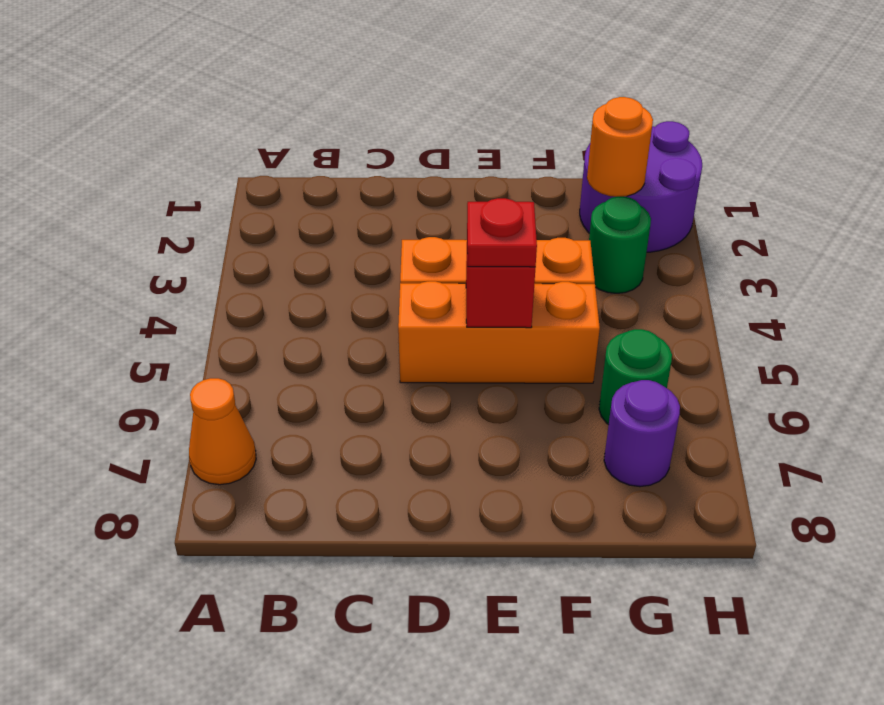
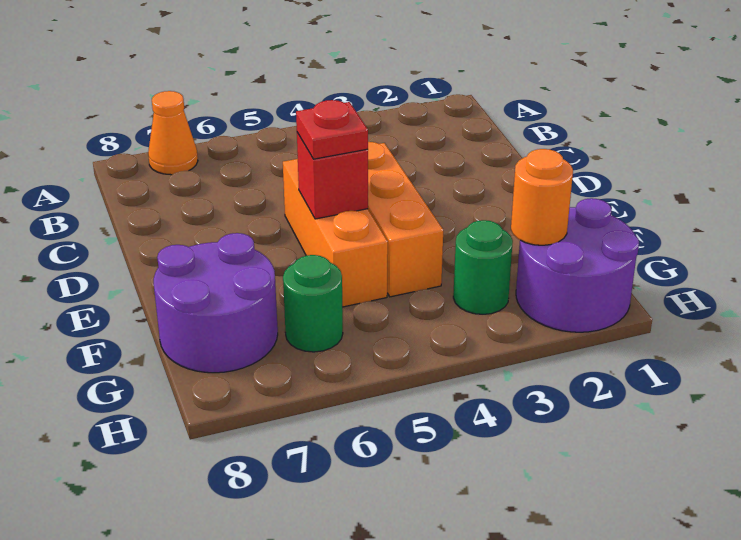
purple round brick G7 level 1 -> purple round brick F7:G8 level 1

